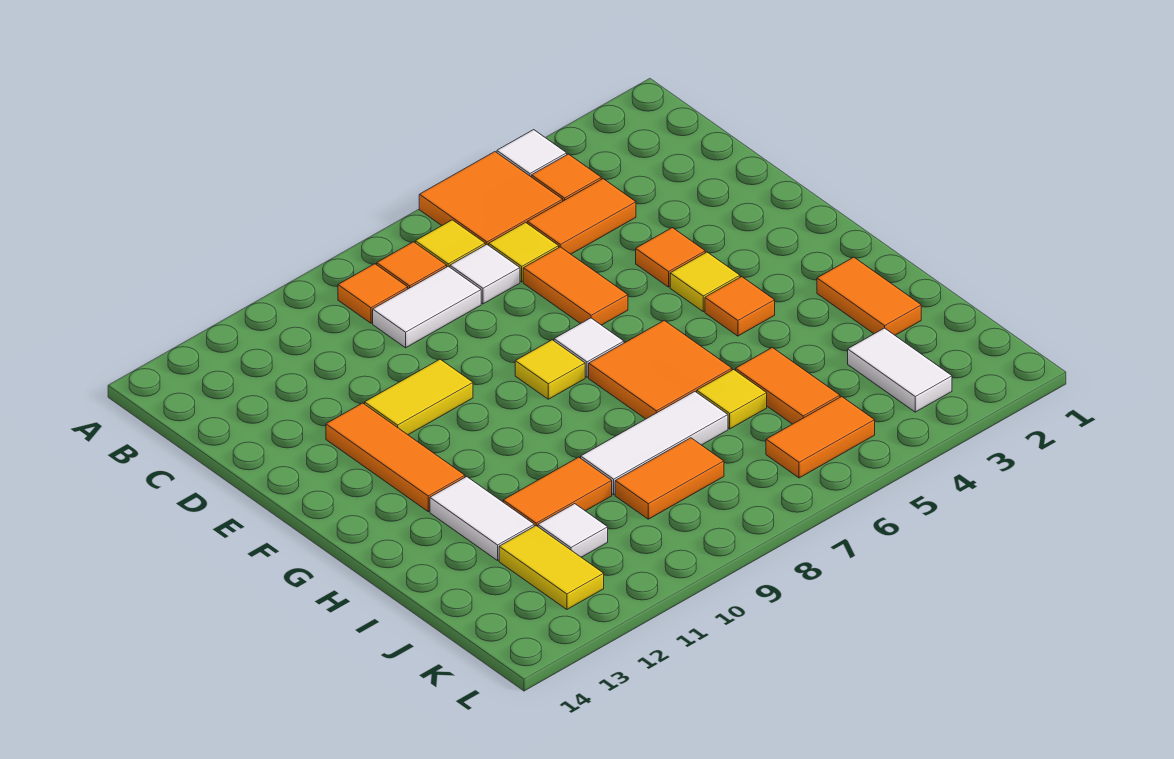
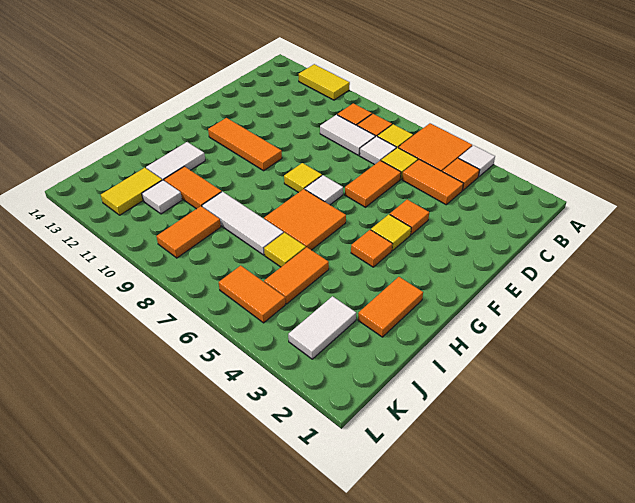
yellow tile E10:E11 level 1 -> yellow tile A11:A12 level 1
orange tile E12:G12 level 1 -> orange tile F10:F12 level 1
orange tile J8:J9 level 1 -> orange tile J9:K9 level 1

